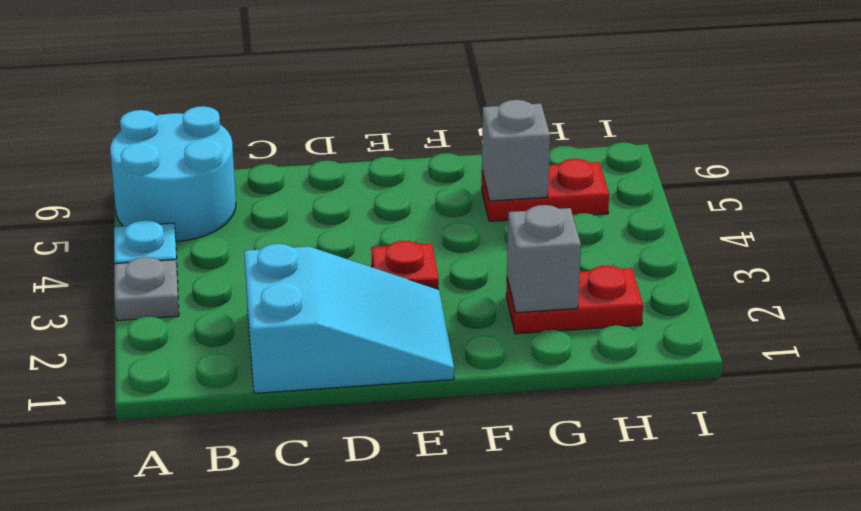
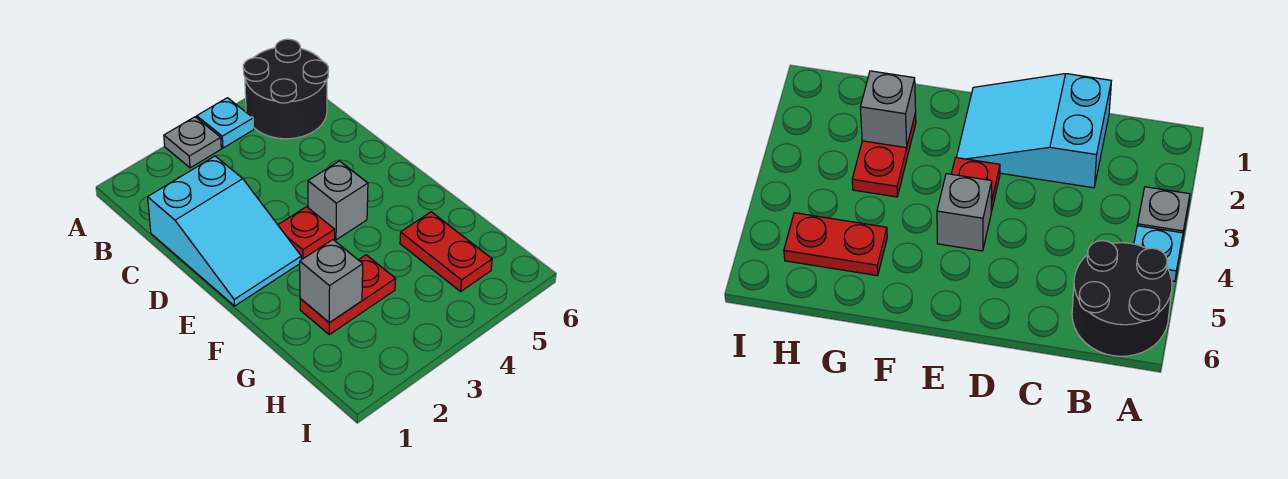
cyan round brick A5:B6 level 1 -> black round brick A5:B6 level 1
red plate G2:H2 level 1 -> red plate G2:G3 level 1
grey brick G5 level 2 -> grey brick E4 level 1

